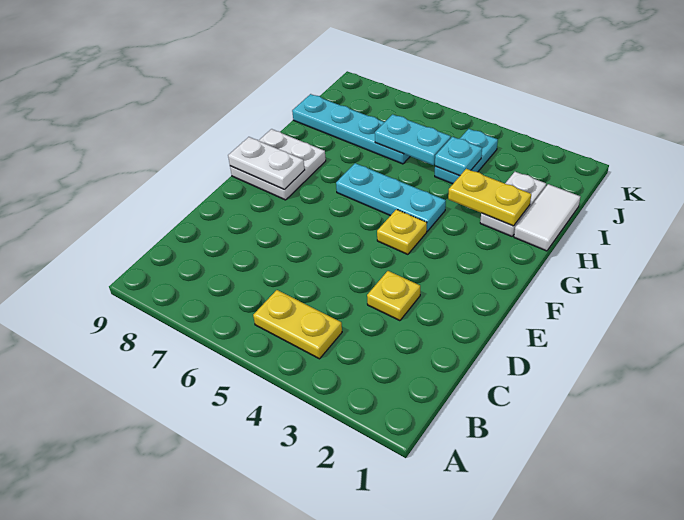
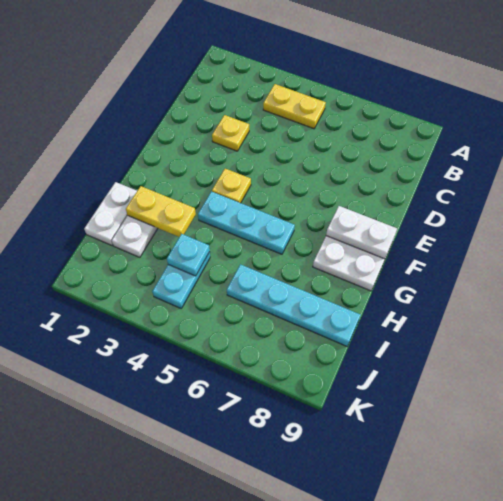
white tile H1:I1 level 1 -> white plate H1:I1 level 1
cyan plate I5:I6 level 2 -> none

